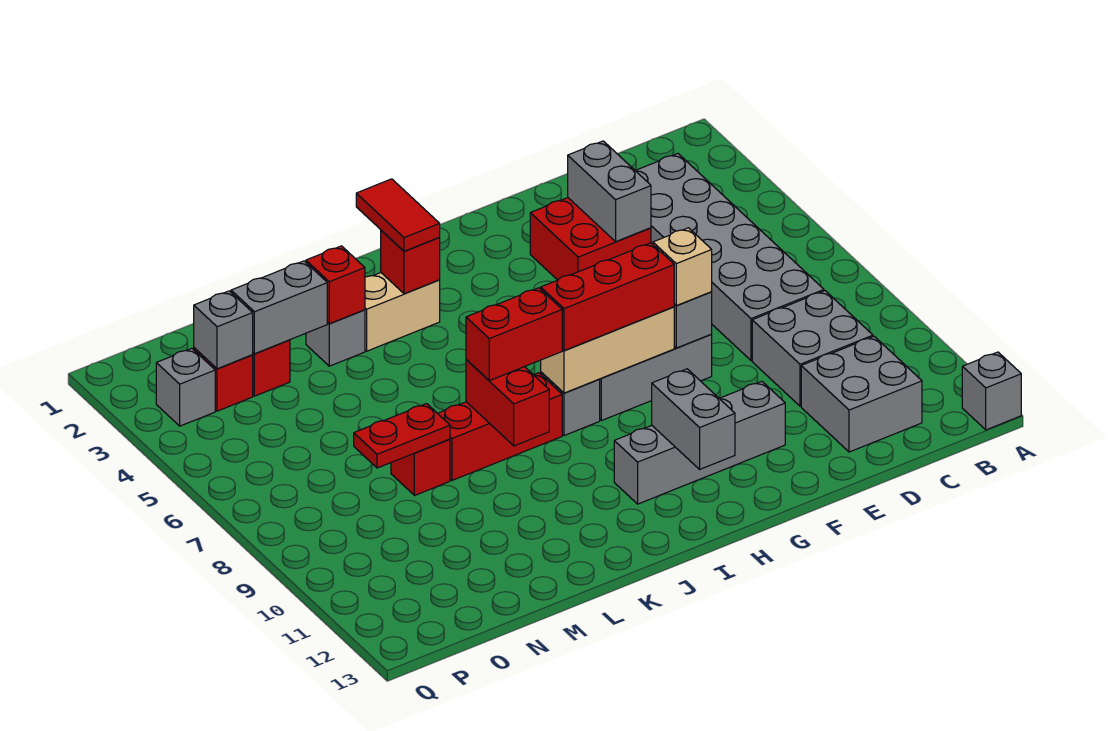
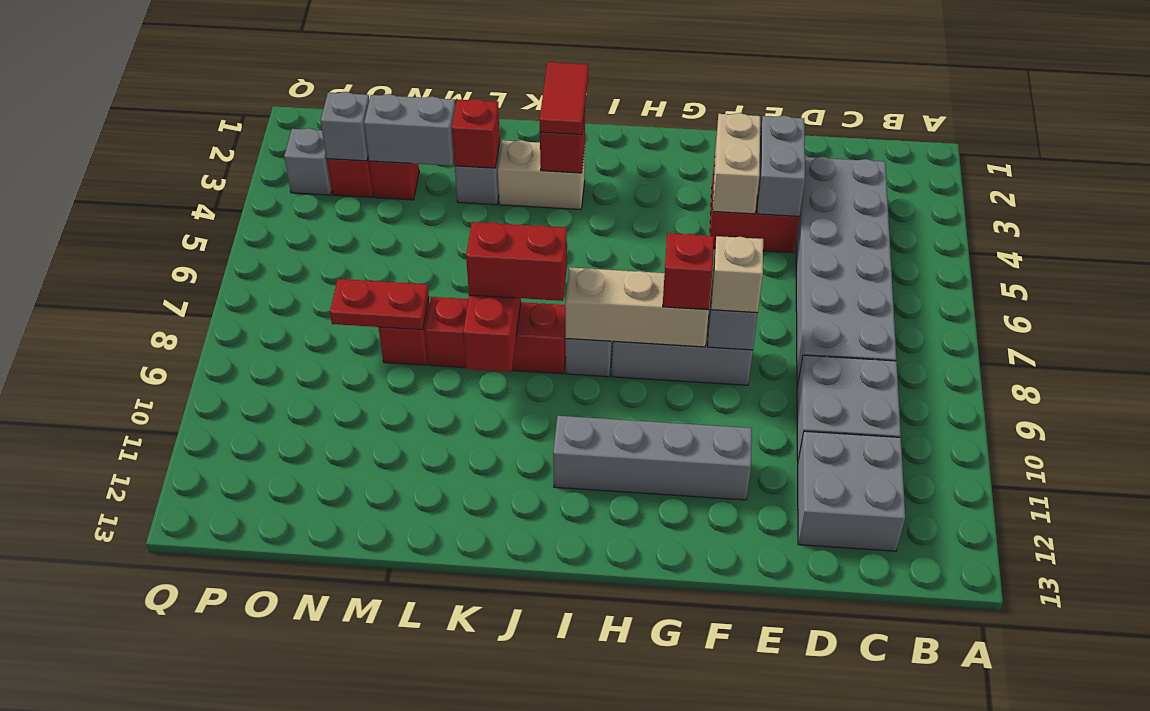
grey brick A13 level 1 -> none
none -> tan brick F3:F4 level 2
red brick G8:I8 level 3 -> red brick G8 level 3
grey brick H11:H12 level 2 -> none

